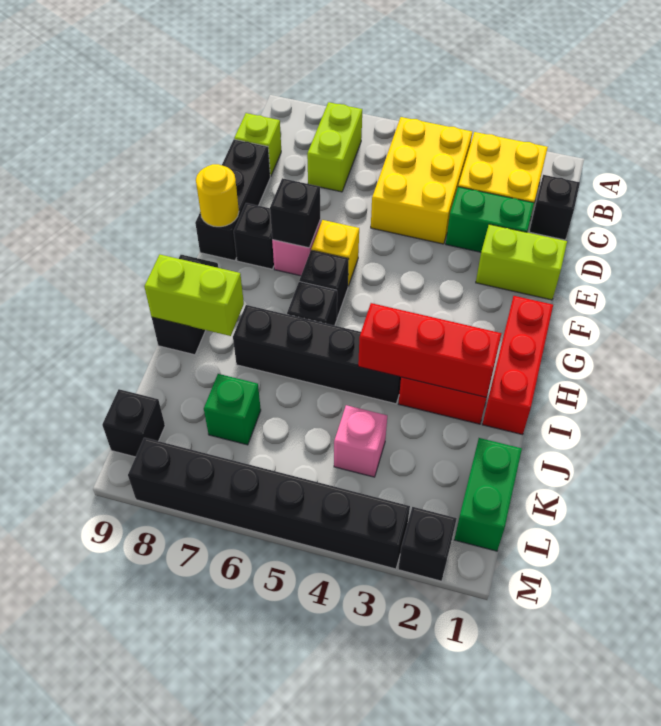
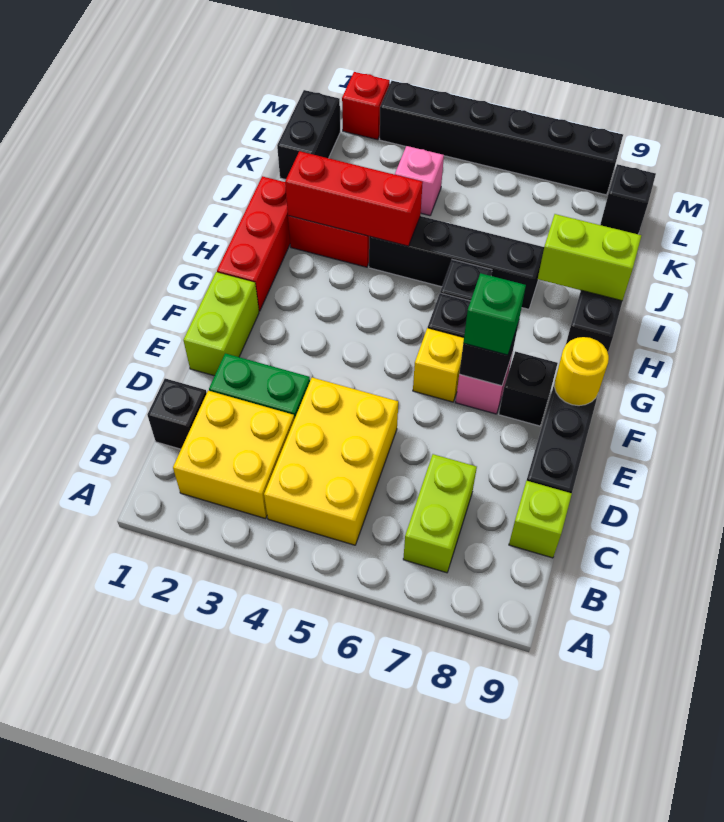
lime brick E1:E2 level 1 -> lime brick E1:F1 level 1
green brick K1:L1 level 1 -> black brick K1:L1 level 1
green brick K7 level 1 -> green brick F7 level 3
black brick M2 level 1 -> red brick M2 level 1

